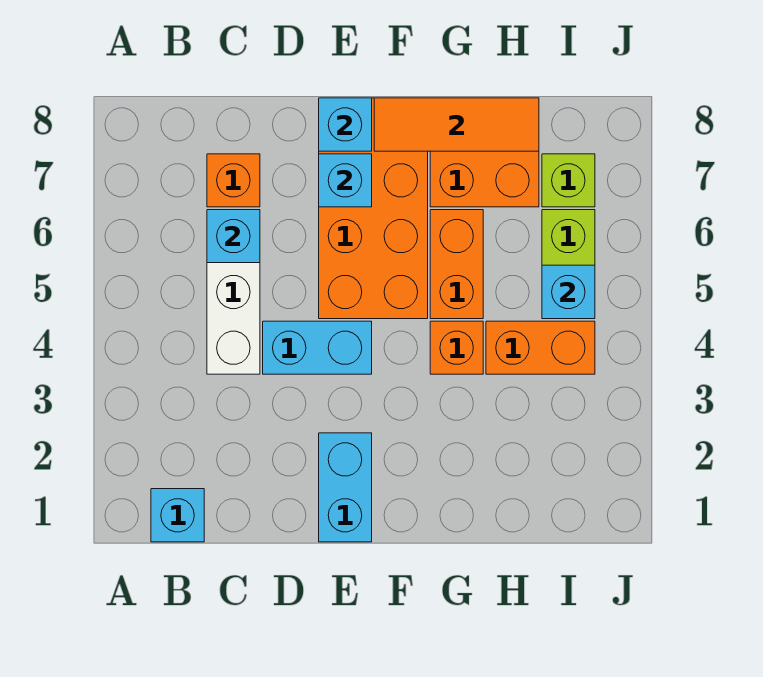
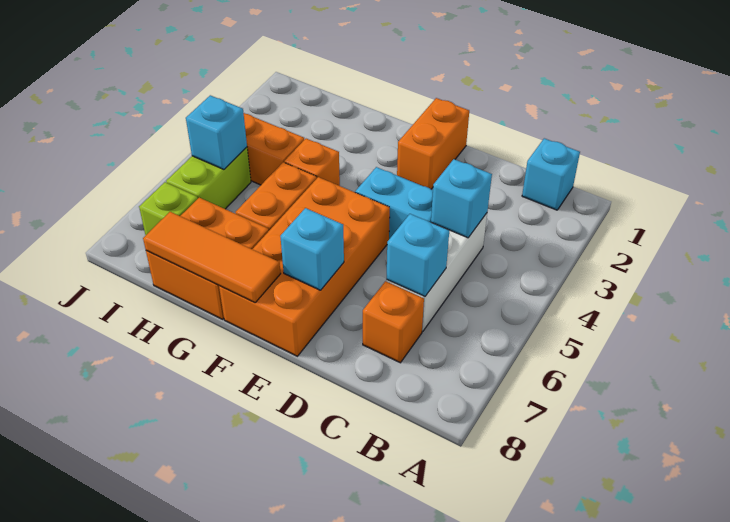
cyan brick E1:E2 level 1 -> orange brick E1:E2 level 1
cyan brick E8 level 2 -> cyan brick C4 level 2

